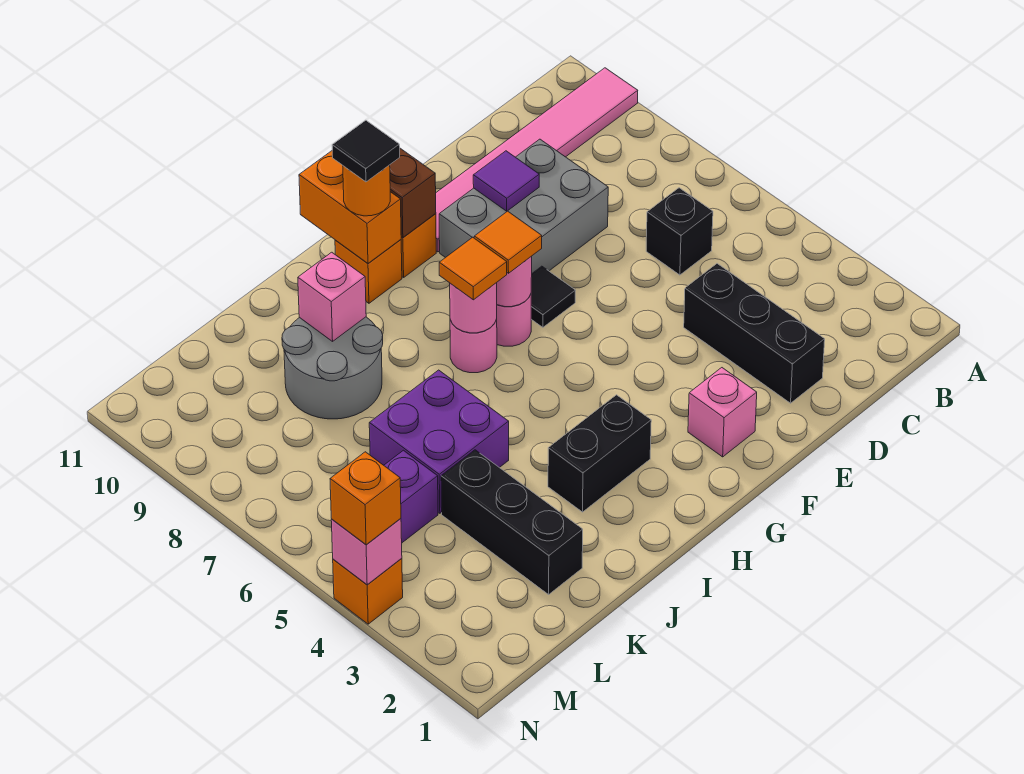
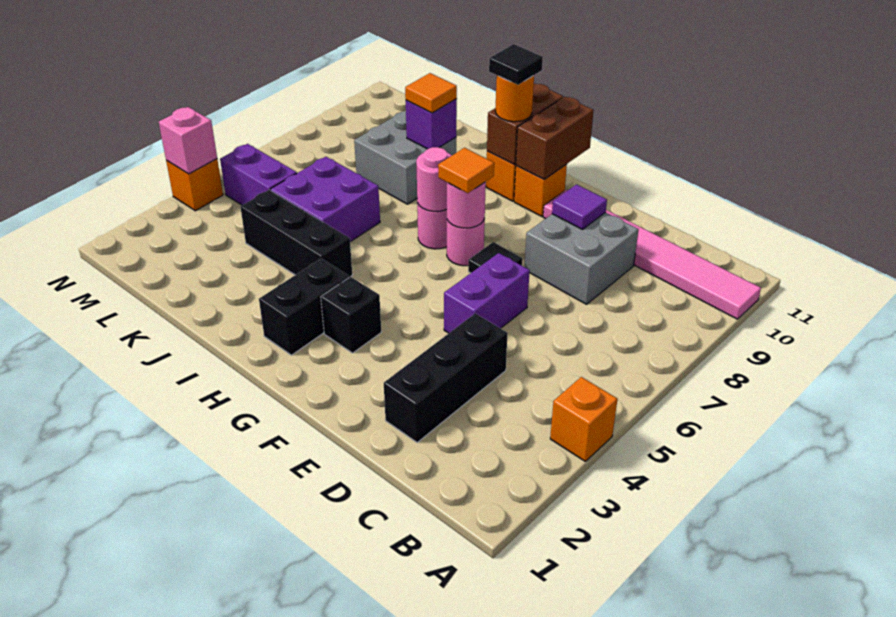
black brick C6 level 1 -> black brick G3 level 1
grey brick D8:F9 level 1 -> grey brick D8:E9 level 1
none -> purple brick E5:E6 level 1
pink brick F2 level 1 -> none
black brick H3:I3 level 1 -> black brick H2:H3 level 1
orange tile H7 level 3 -> orange tile J9 level 3
orange brick H10:H11 level 2 -> brown brick H10:H11 level 2
grey round brick J8:K9 level 1 -> grey brick J8:K9 level 1
pink brick J9 level 2 -> purple brick J9 level 2
black brick K2:K4 level 1 -> black brick I4:K4 level 1
orange brick N4 level 3 -> orange brick A4 level 1

